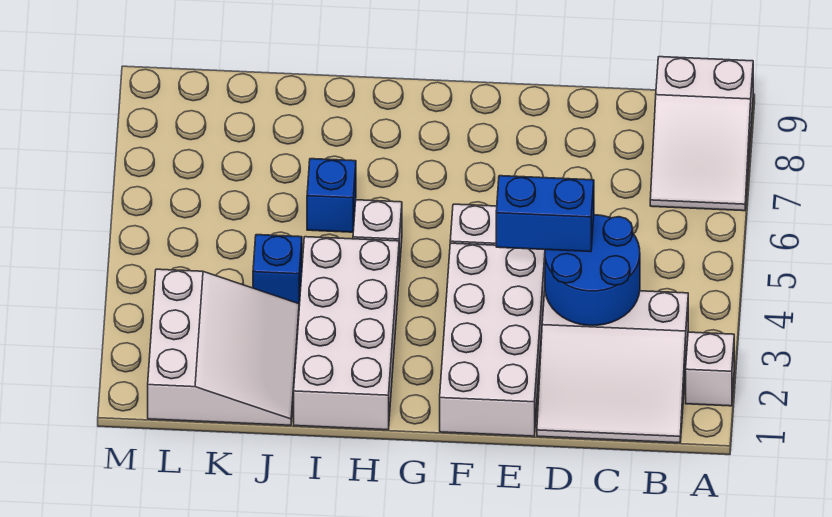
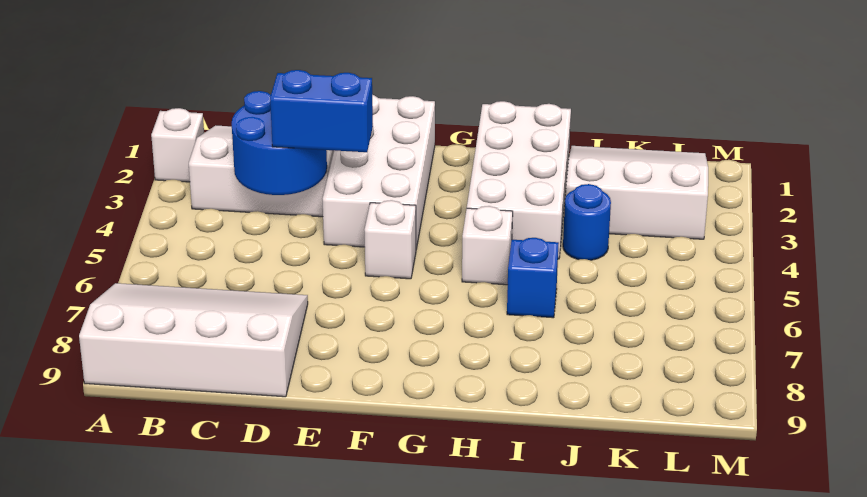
white slope A7:B9 level 1 top 9 -> white slope A7:D9 level 1 top 9
white slope J1:L3 level 1 top L -> white slope J1:L3 level 1 top 3
blue brick J4 level 1 -> blue round brick J4 level 1

